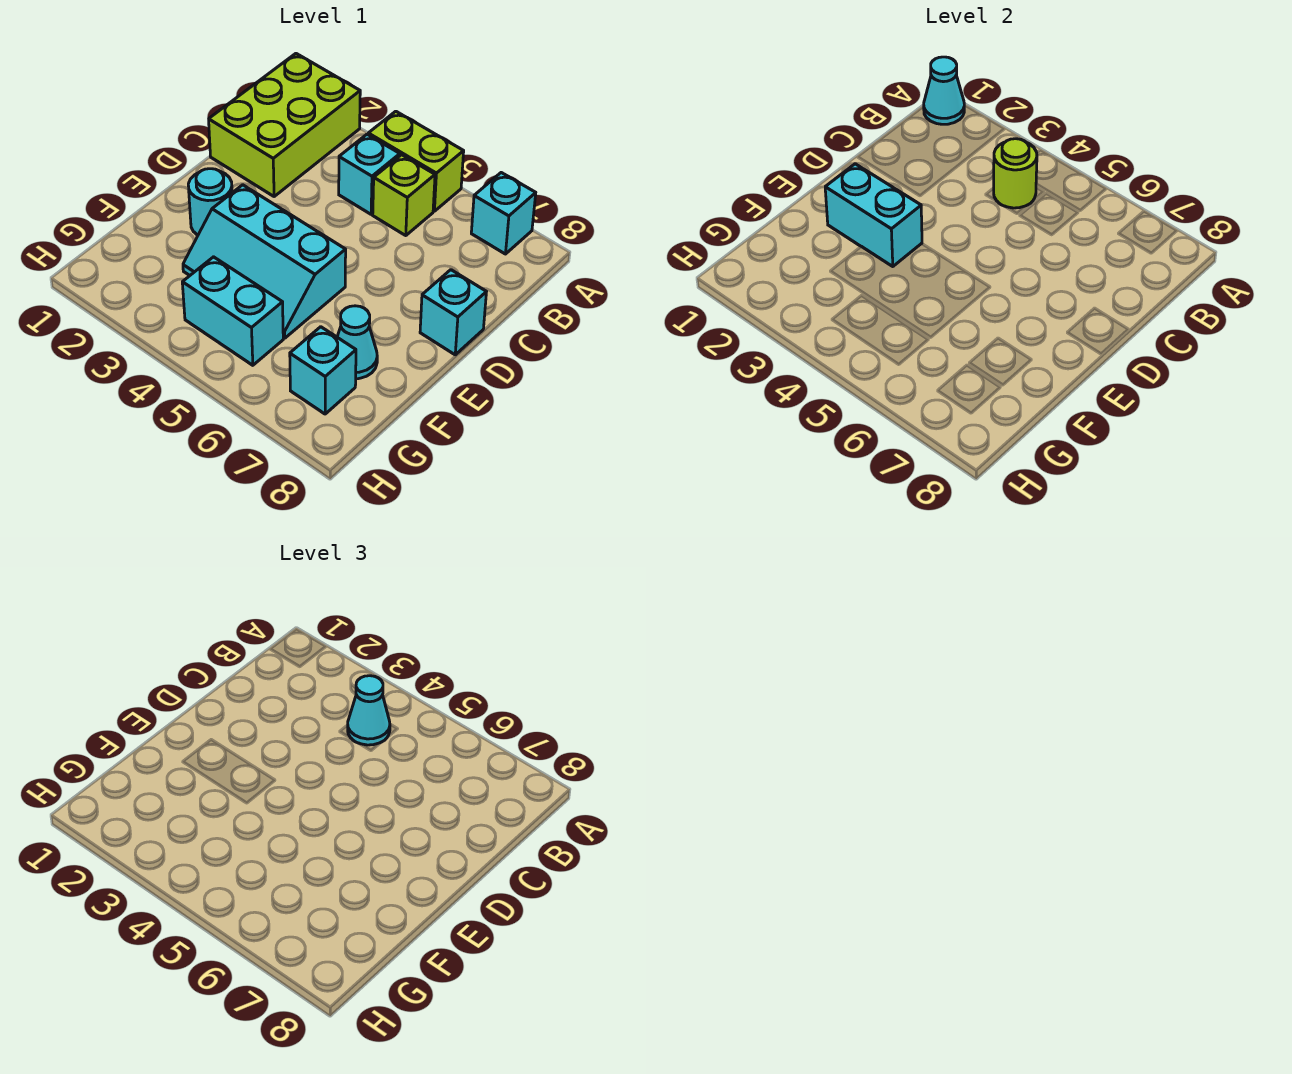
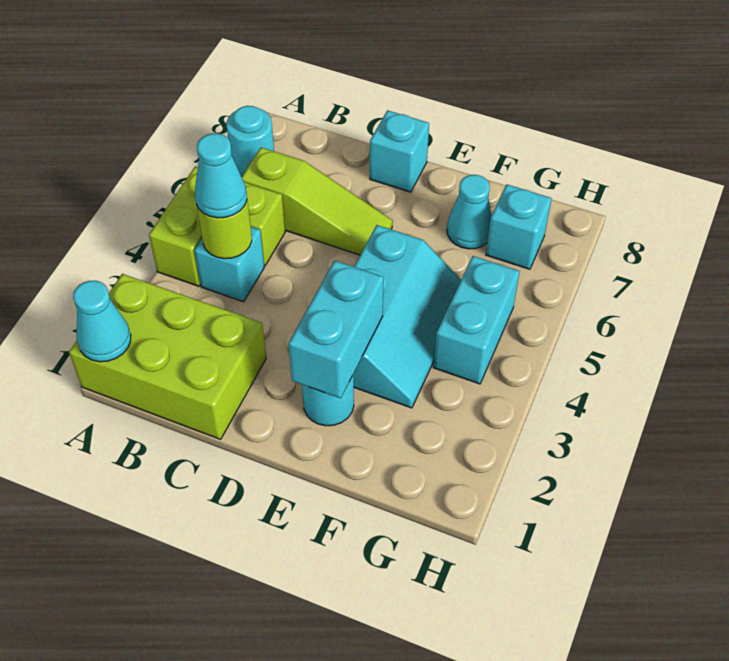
cyan brick A7 level 1 -> cyan round brick A7 level 1
none -> lime slope B6:D6 level 1 top B

